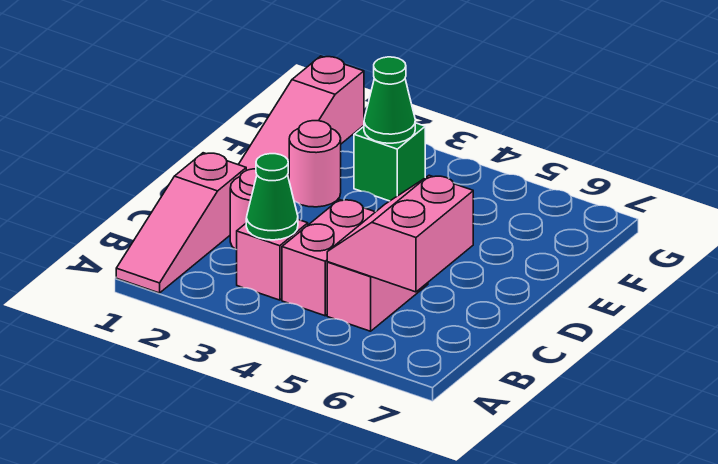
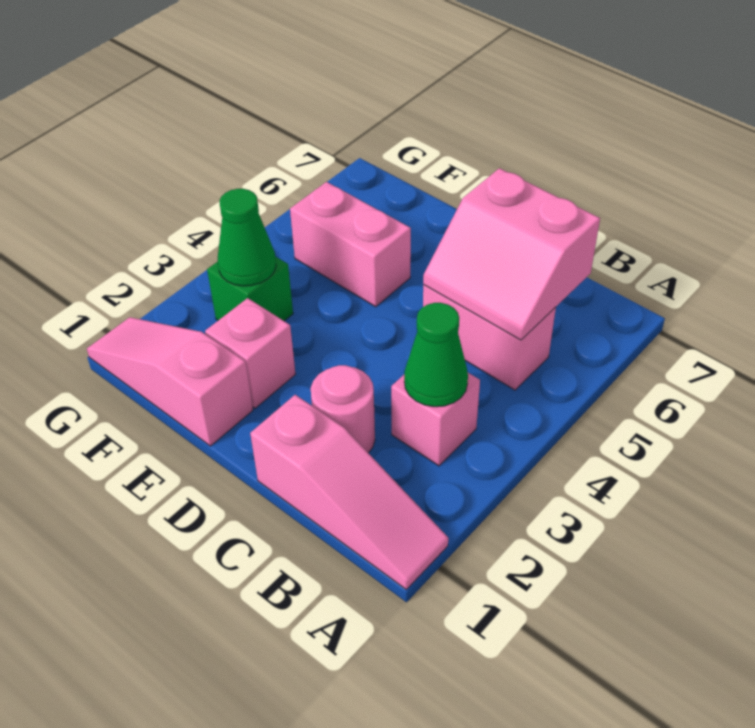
pink brick B4:C4 level 1 -> pink brick E5:F5 level 1
pink slope E1:G1 level 1 top G -> pink slope E1:G1 level 1 top E
pink round brick E2 level 1 -> pink brick E2 level 1

